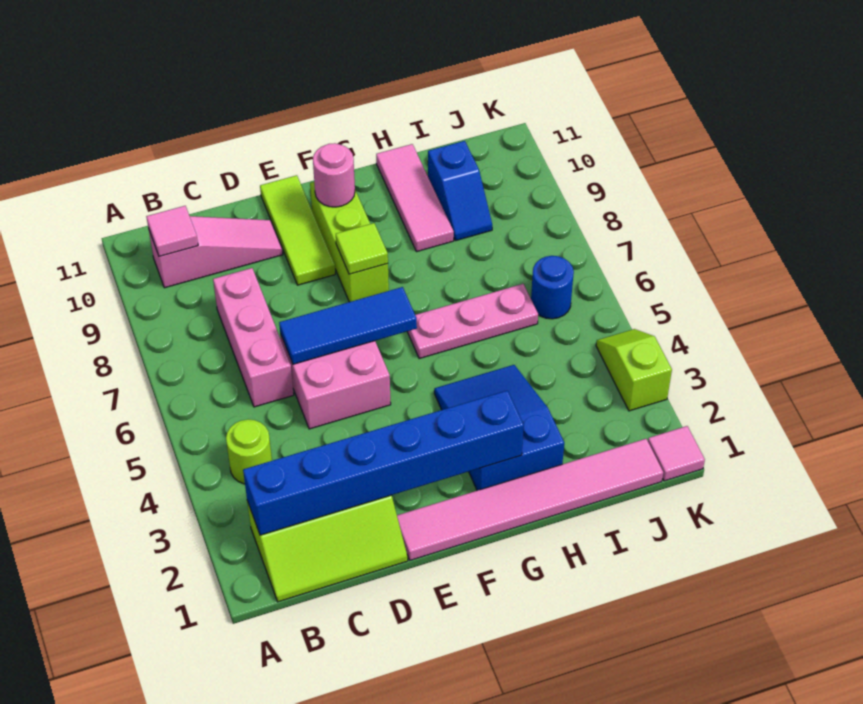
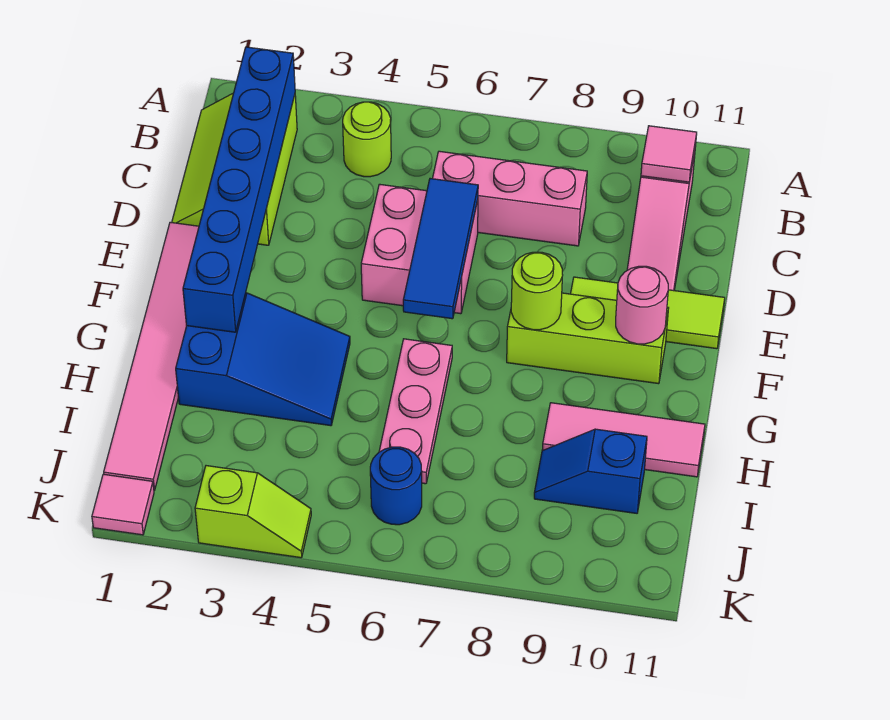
lime tile F8 level 2 -> lime round brick F8 level 2

